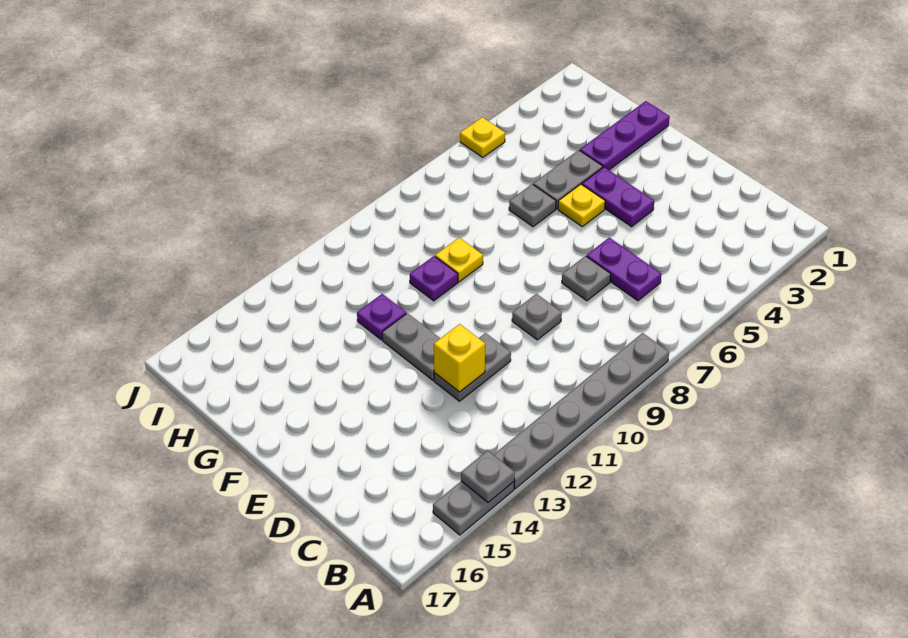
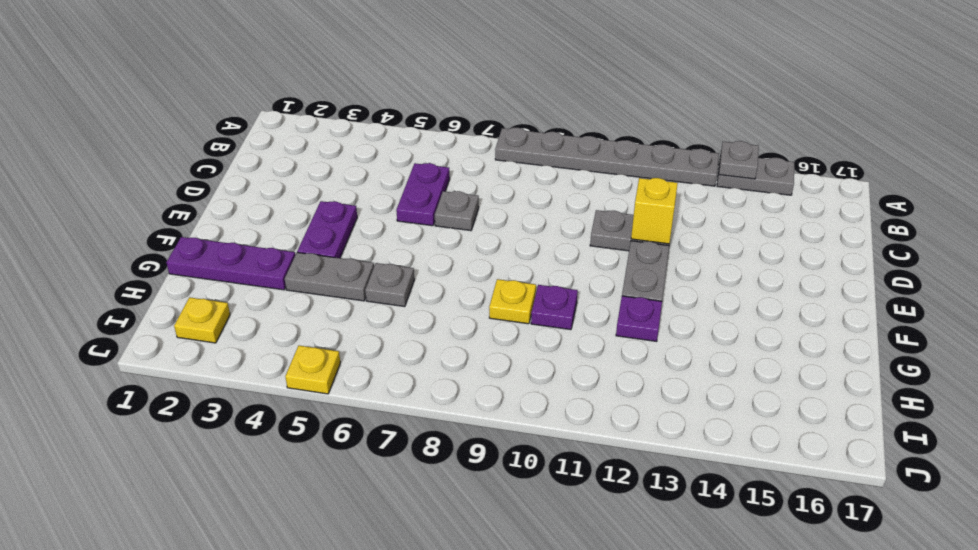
grey plate D9 level 1 -> none
yellow plate F5 level 1 -> yellow plate I2 level 1

